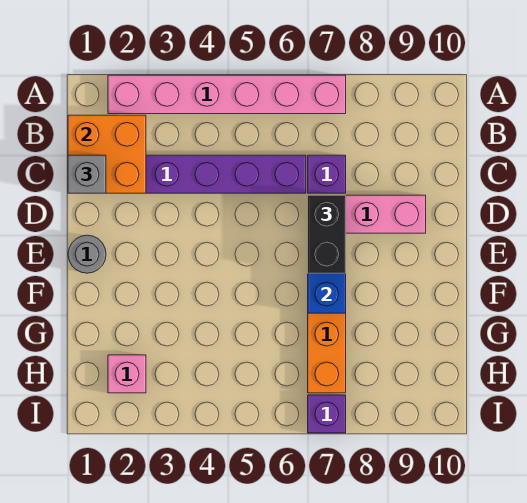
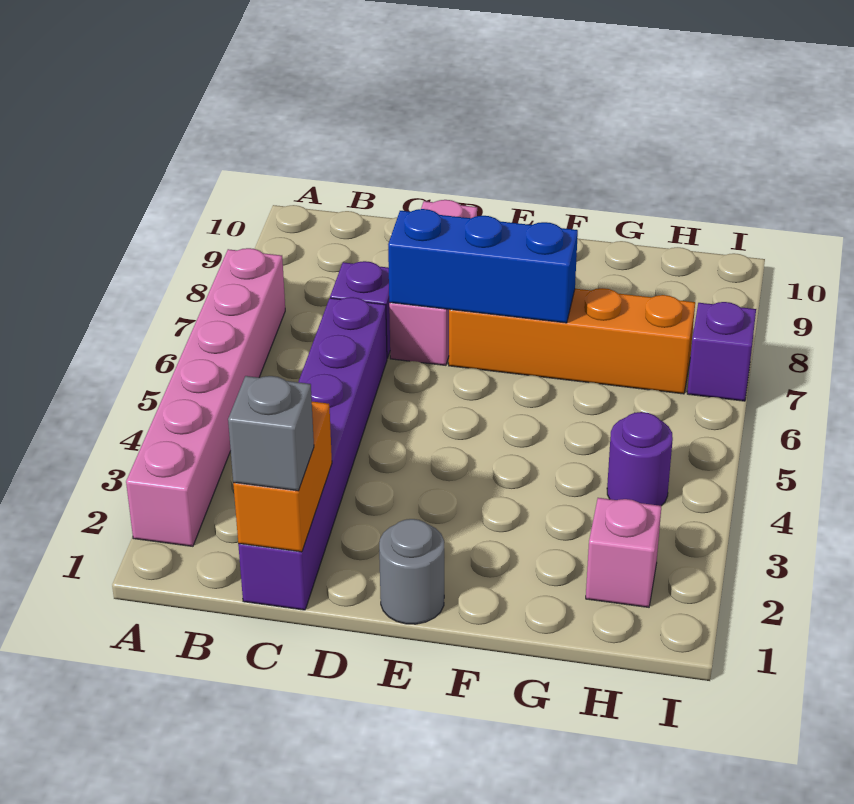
orange brick B1:C2 level 2 -> orange brick C1:C2 level 2
black brick D7:E7 level 3 -> none
none -> purple round brick H4 level 1

